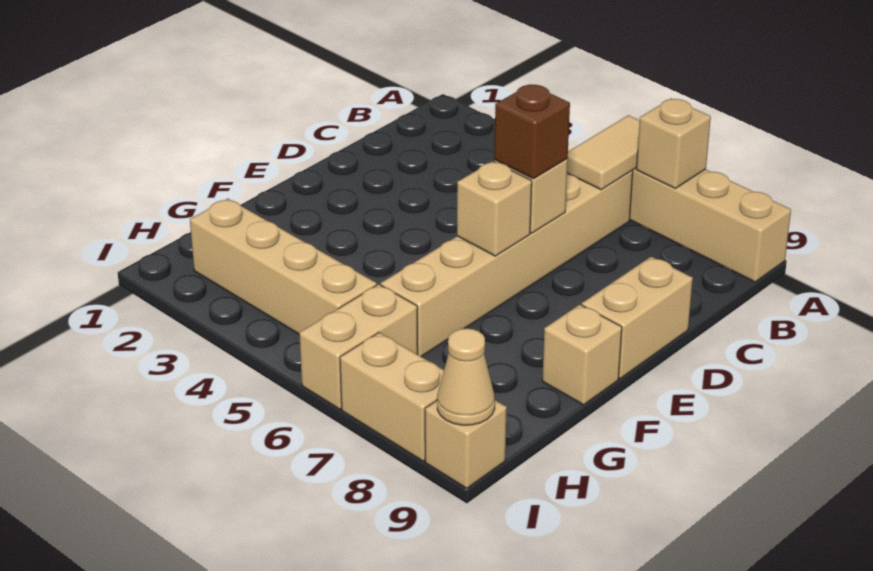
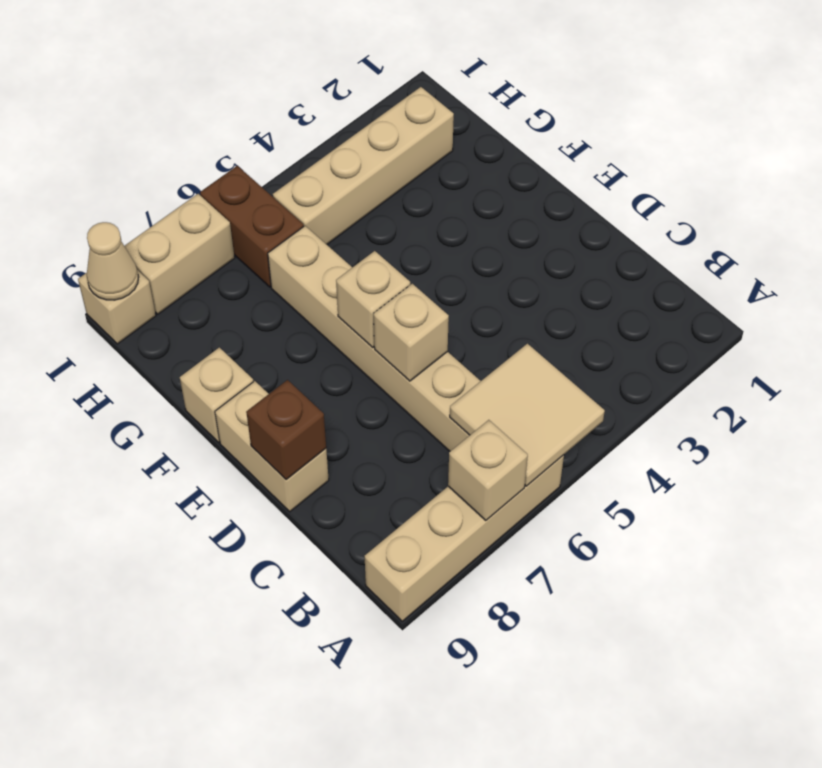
tan tile A6:B6 level 2 -> tan tile A5:B6 level 2
brown brick D6 level 3 -> brown brick D9 level 2
tan brick H6:I6 level 1 -> brown brick H6:I6 level 1

